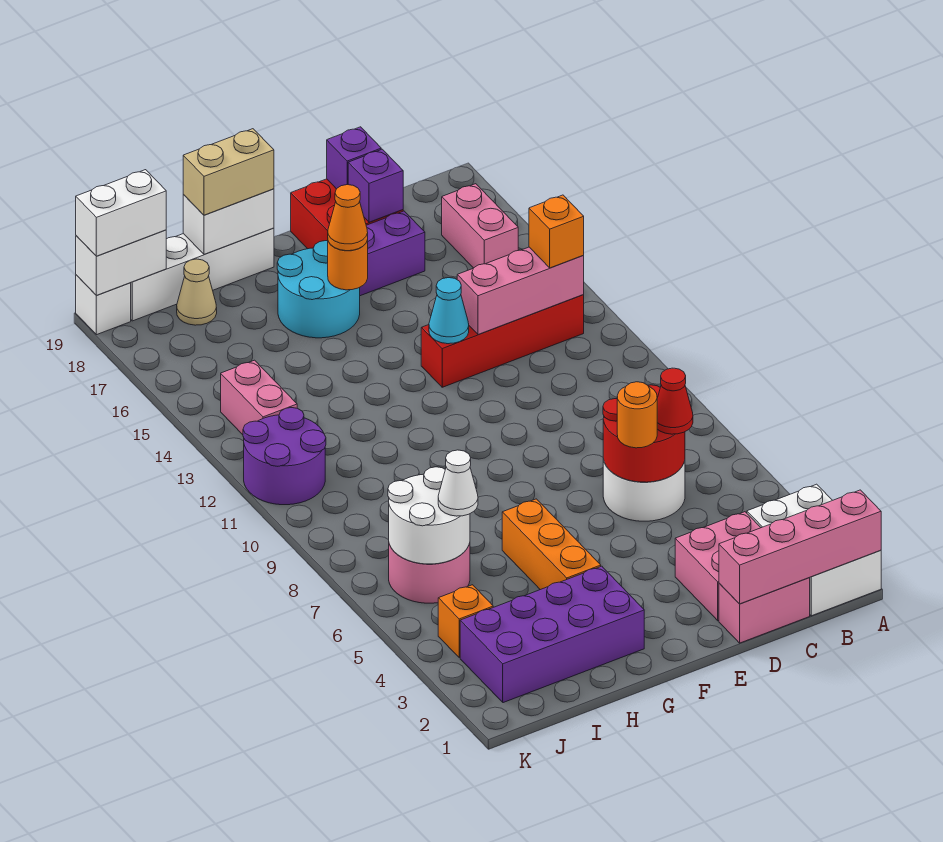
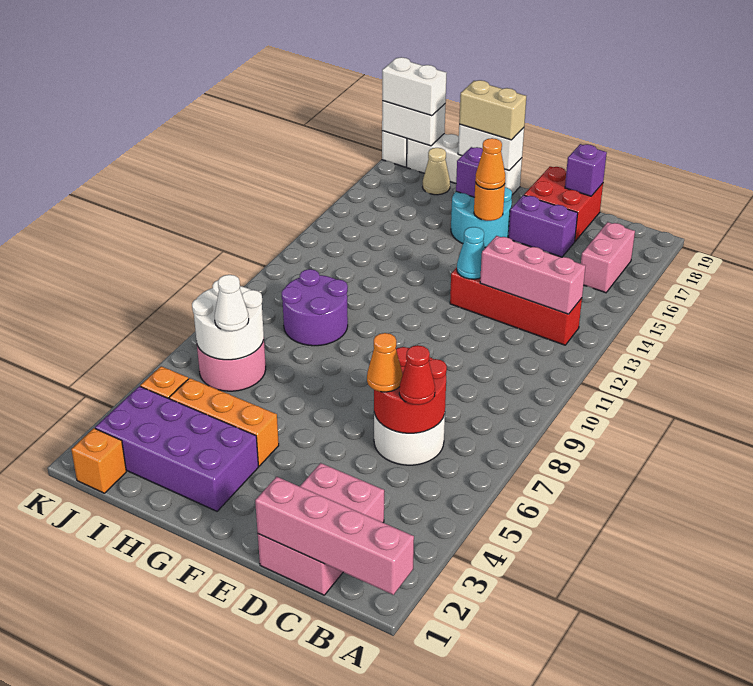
white brick A1:B3 level 1 -> none
orange brick B13 level 3 -> orange brick J1 level 1
orange round brick D6 level 3 -> orange cone D6 level 3
purple brick D18 level 2 -> purple brick G17 level 2
orange brick G4:G6 level 1 -> orange brick G4:I4 level 1
purple round brick J11:K12 level 1 -> purple round brick H9:I10 level 1
pink brick J13:J14 level 1 -> none

